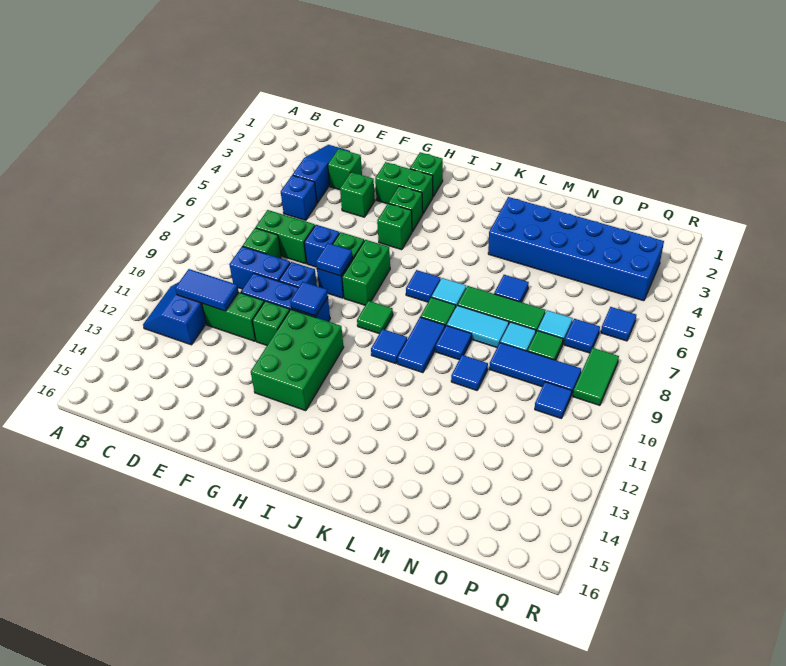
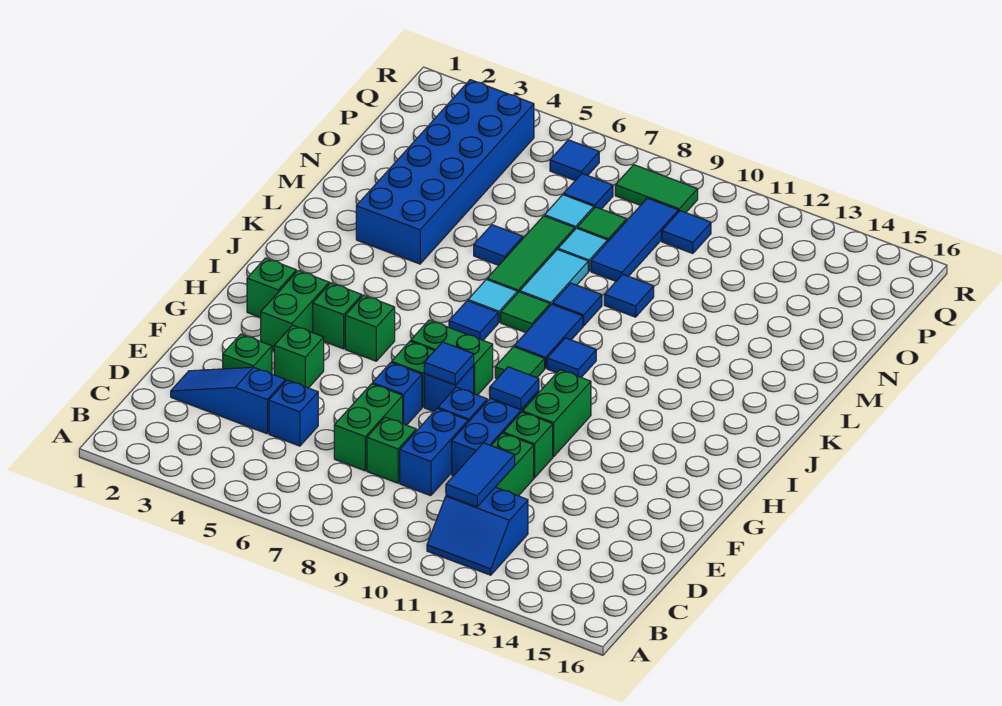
green brick G11:H13 level 1 -> green brick G11:H11 level 1
blue tile K9:K10 level 1 -> blue tile J9:K9 level 1

